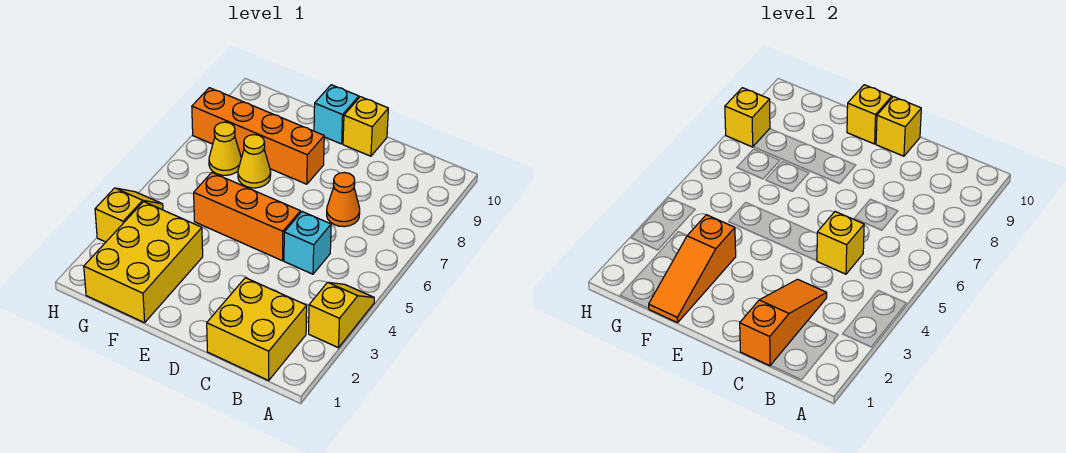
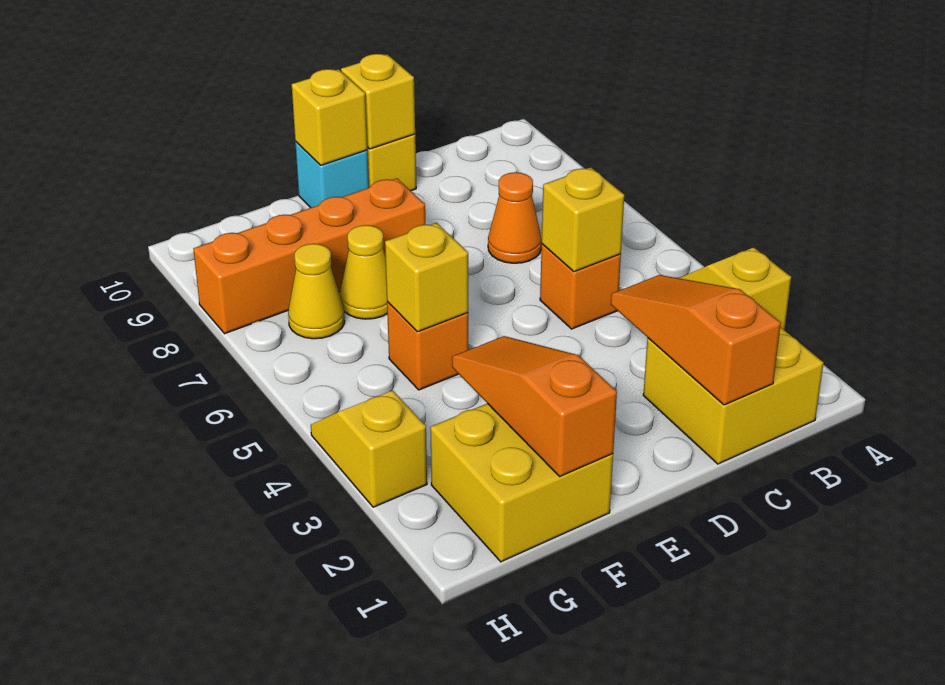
cyan brick C5 level 1 -> orange brick C5 level 1
orange brick D5:F5 level 1 -> orange brick F5 level 1
yellow brick F1:G3 level 1 -> yellow brick F1:G2 level 1
orange slope F1:F3 level 2 top 3 -> orange slope F1:F3 level 2 top 1
yellow brick H8 level 2 -> yellow brick F5 level 2

